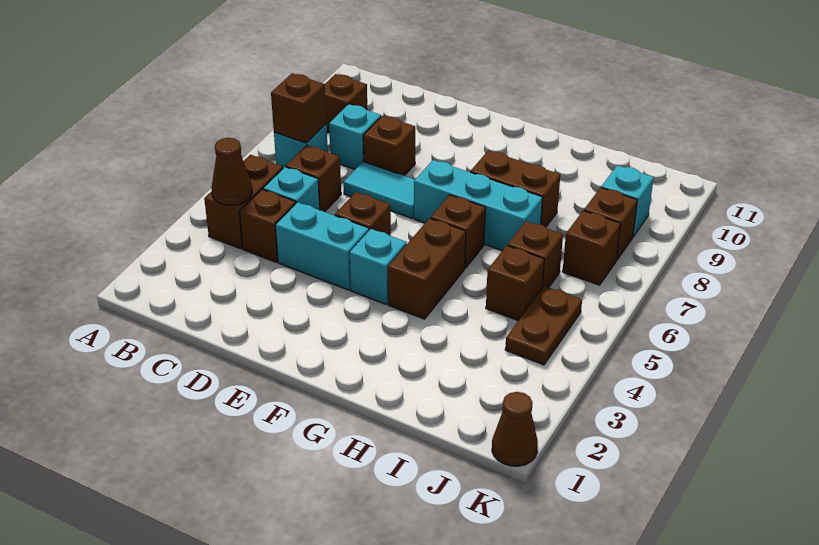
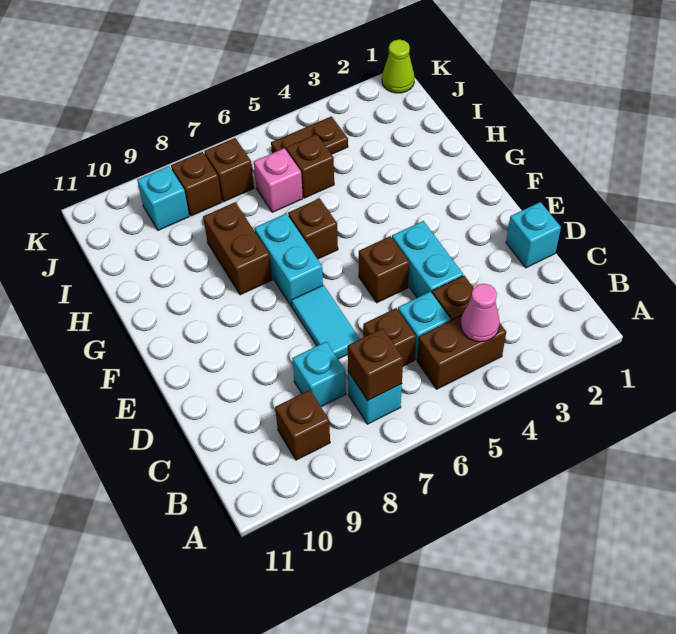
brown cone B4 level 2 -> pink cone B4 level 2
brown brick D8 level 1 -> none
cyan brick F4 level 1 -> cyan brick D1 level 1
cyan brick F7:H7 level 1 -> cyan brick F7:G7 level 1
brown brick G4:G5 level 1 -> none
brown brick I6 level 1 -> pink brick I6 level 1
brown cone K1 level 1 -> lime cone K1 level 1

